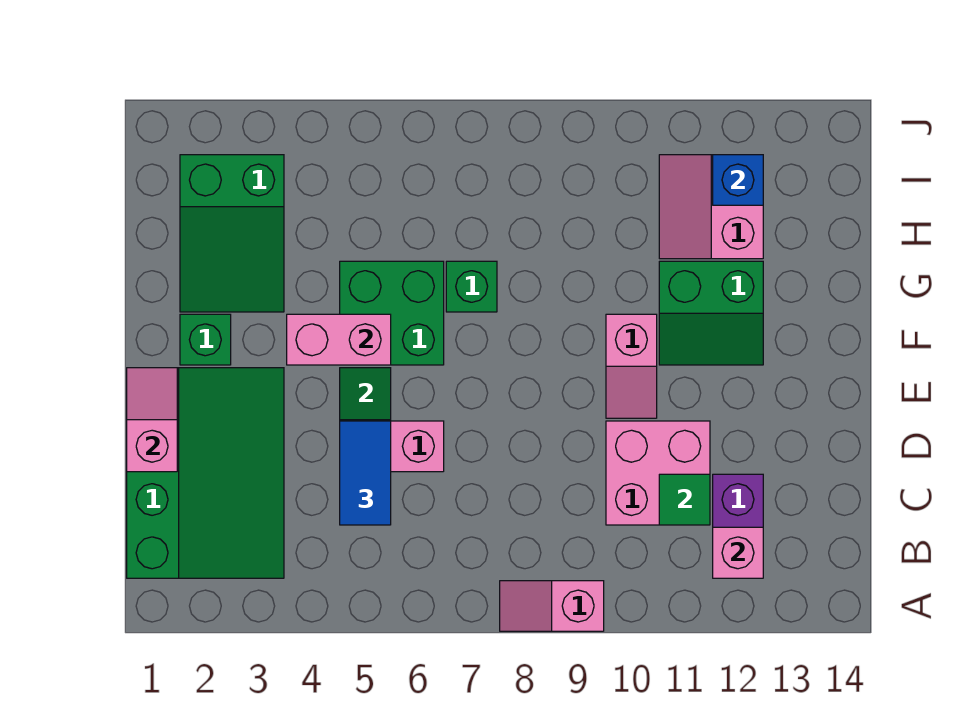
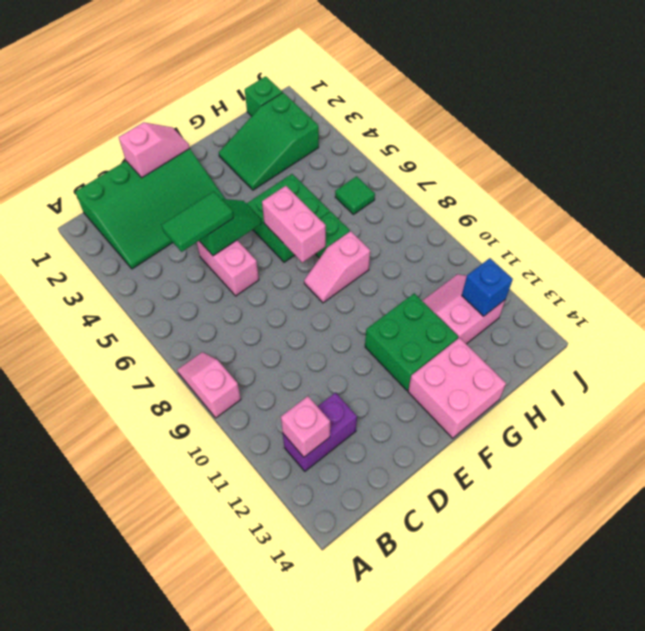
blue tile C5:D5 level 3 -> green tile C5:D5 level 3
pink brick C10:D11 level 1 -> pink brick F13:G14 level 1
green tile C11 level 2 -> green tile I6 level 1
pink slope E10:F10 level 1 top F -> pink slope F8:G8 level 1 top G
green brick F2 level 1 -> green brick I1 level 1
pink brick F4:F5 level 2 -> pink brick F6:F7 level 2
green slope F11:G12 level 1 top G -> green brick F11:G12 level 1

